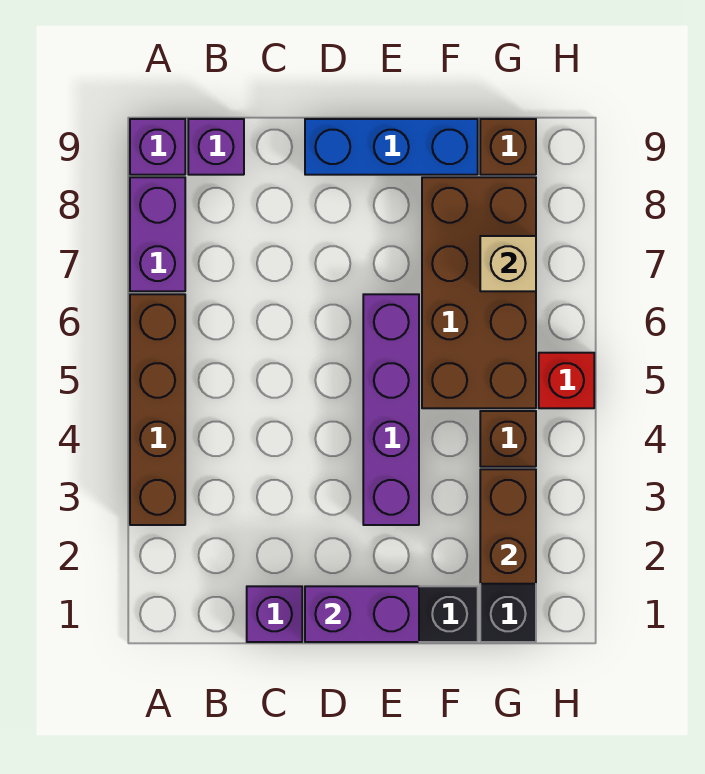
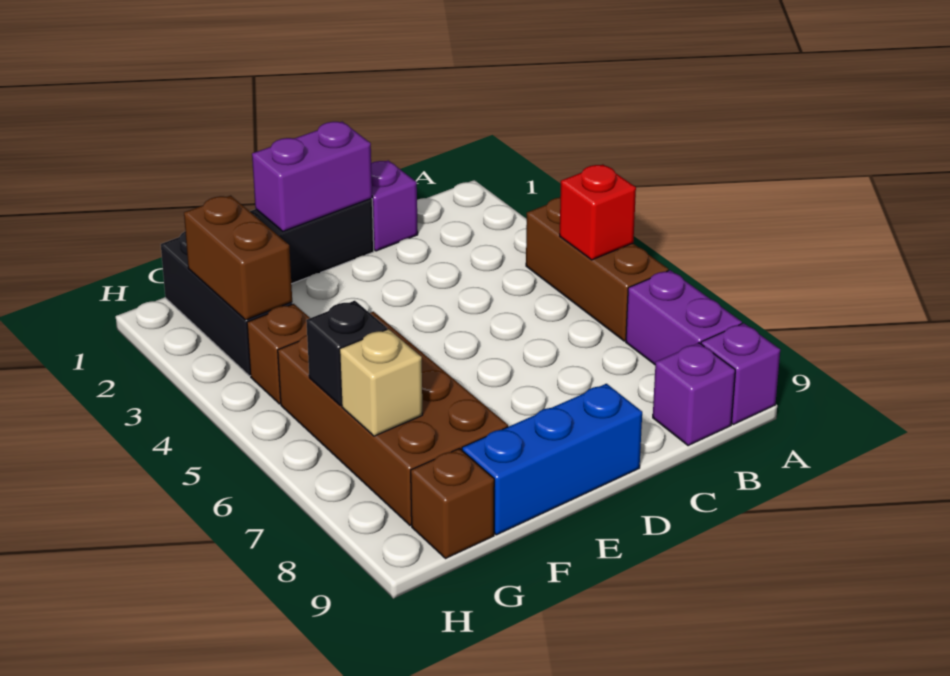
brown brick A3:A6 level 1 -> brown brick A4:A6 level 1
purple brick E3:E6 level 1 -> none
none -> black brick G6 level 2
red brick H5 level 1 -> red brick A5 level 2

